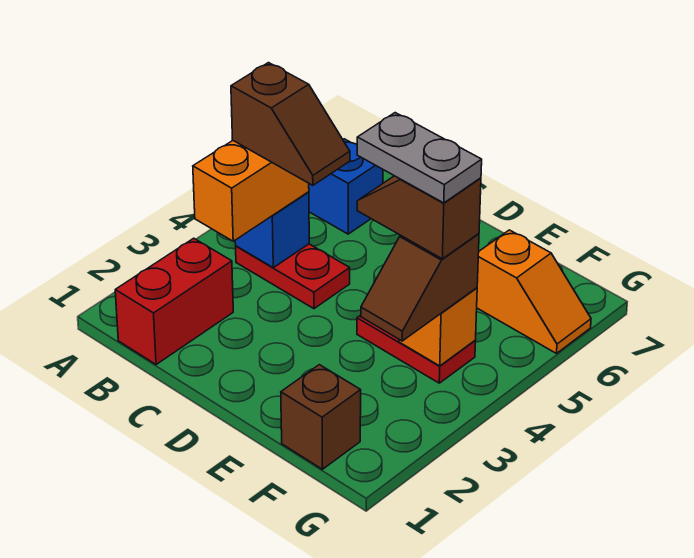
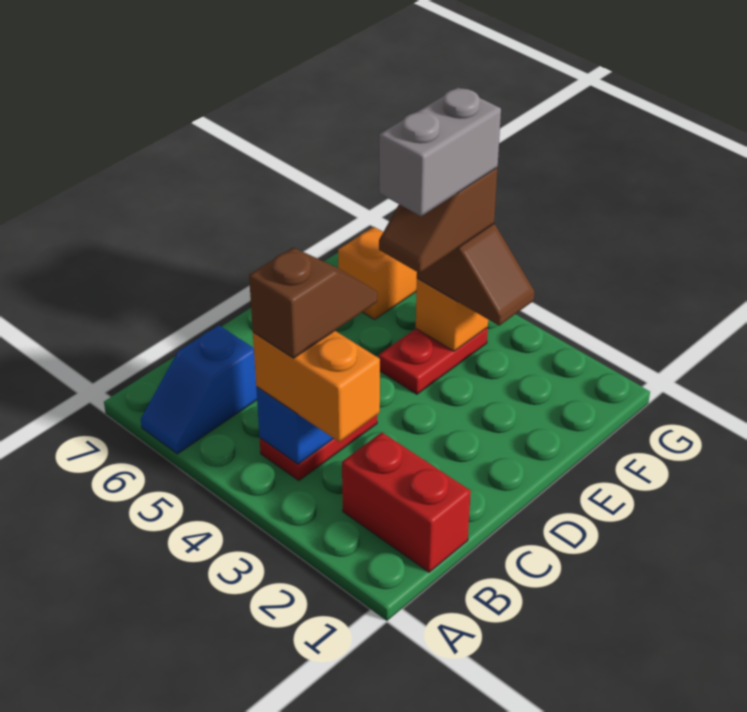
grey plate E4:F4 level 5 -> grey brick E4:F4 level 5
brown brick F1 level 1 -> none

